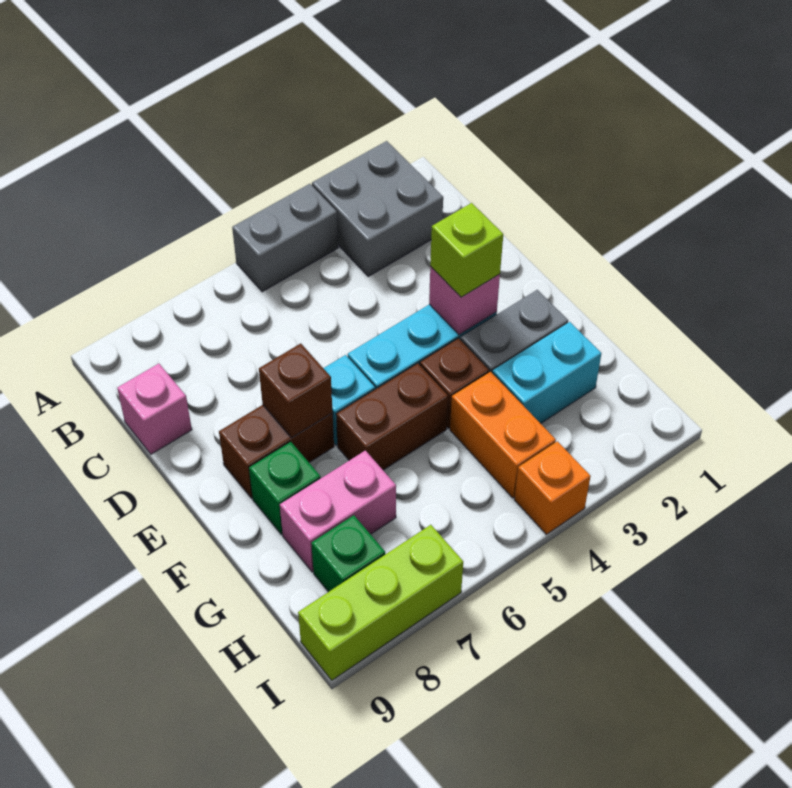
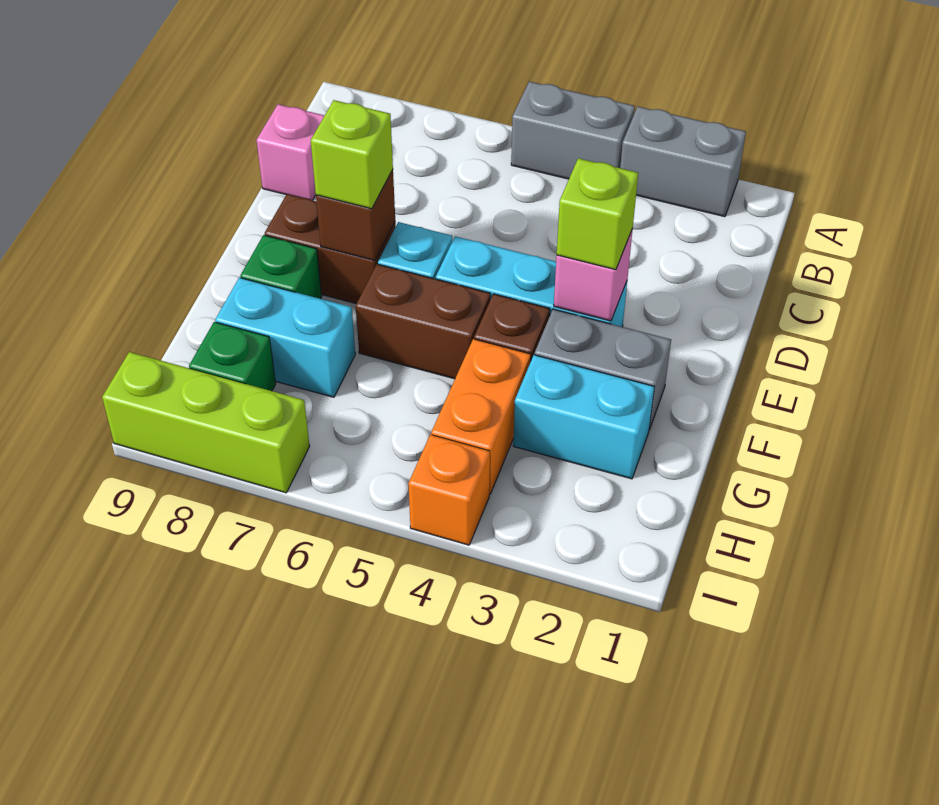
grey brick A2:B3 level 1 -> grey brick A2:A3 level 1
none -> lime brick E7 level 3
pink brick G7:G8 level 1 -> cyan brick G7:G8 level 1

